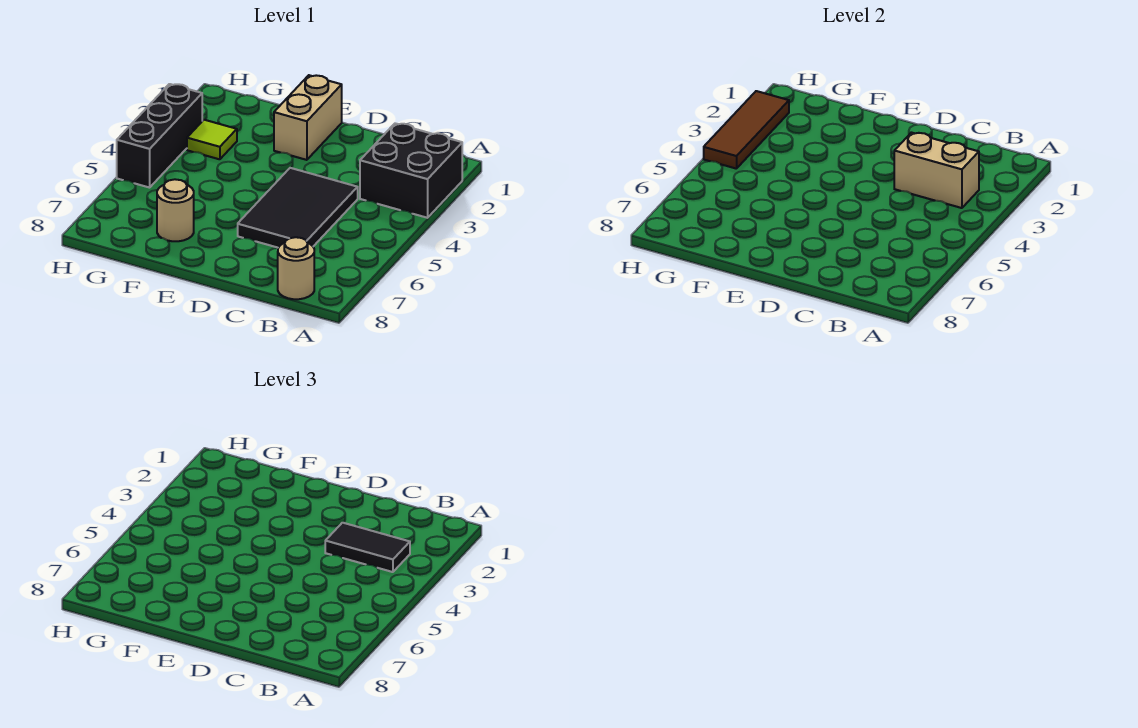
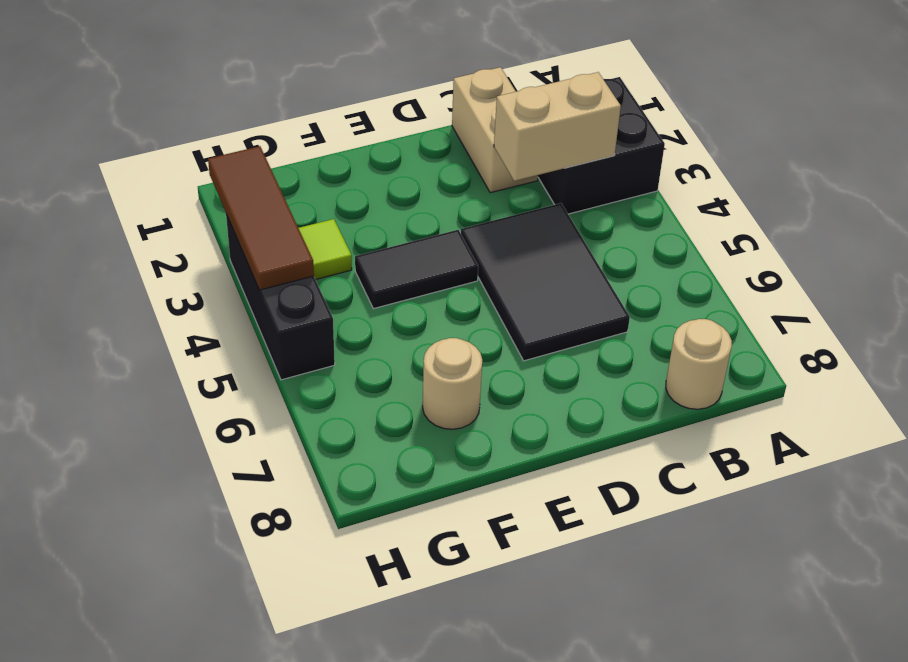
black tile B3:C3 level 3 -> black tile E4:F4 level 1
tan brick E1:E2 level 1 -> tan brick C1:C2 level 1

